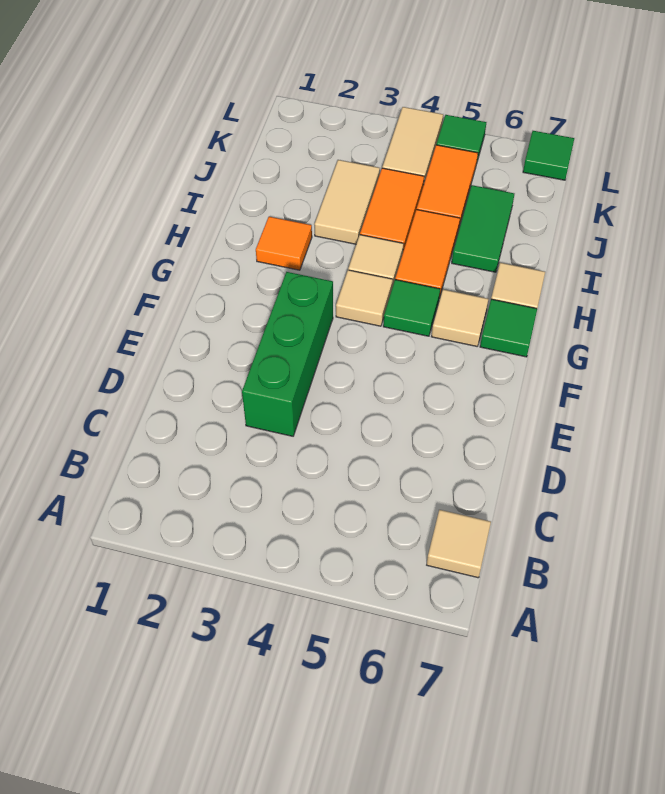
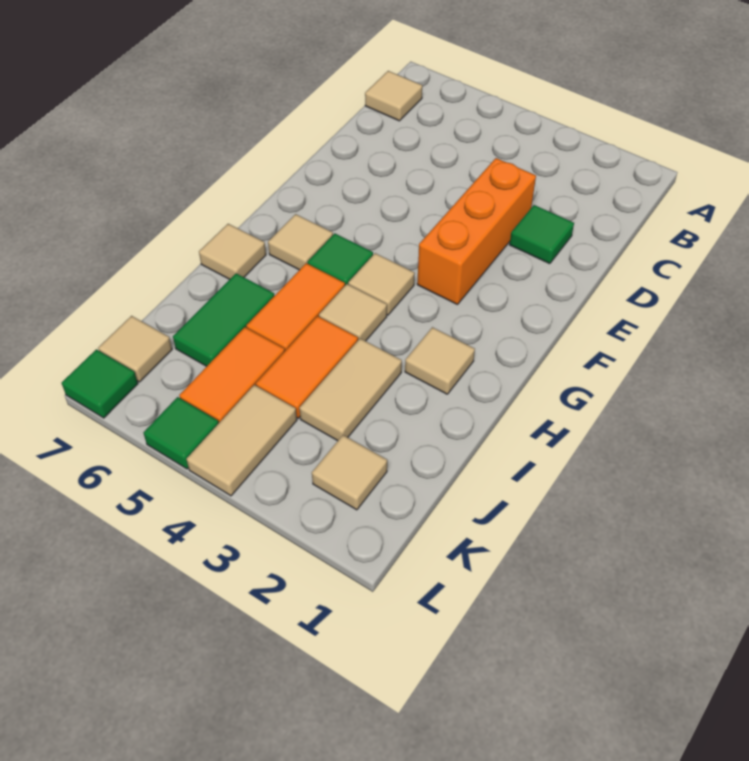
green brick D3:F3 level 1 -> orange brick D3:F3 level 1
green tile G7 level 1 -> green tile D2 level 1
orange tile H2 level 1 -> tan tile H2 level 1
none -> tan tile K2 level 1
none -> tan tile K7 level 1

